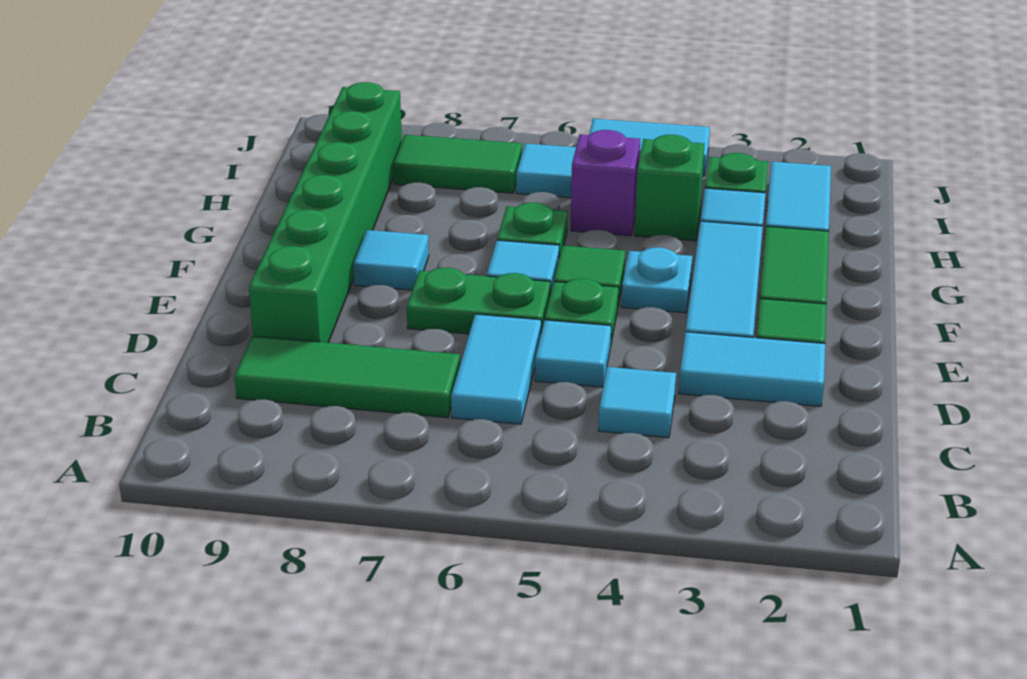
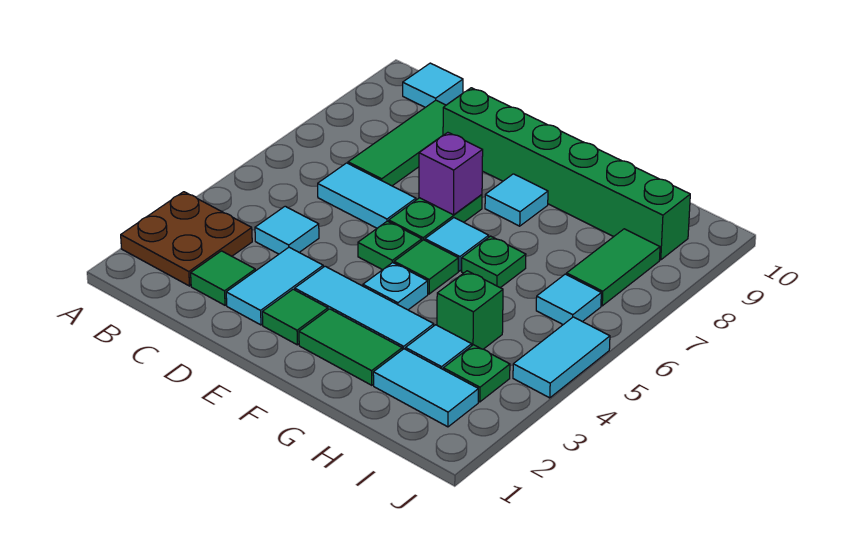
none -> brown plate A2:B3 level 1
none -> green tile C2 level 1
cyan tile D5 level 1 -> cyan tile B10 level 1
purple brick H5 level 1 -> purple brick E7 level 2

